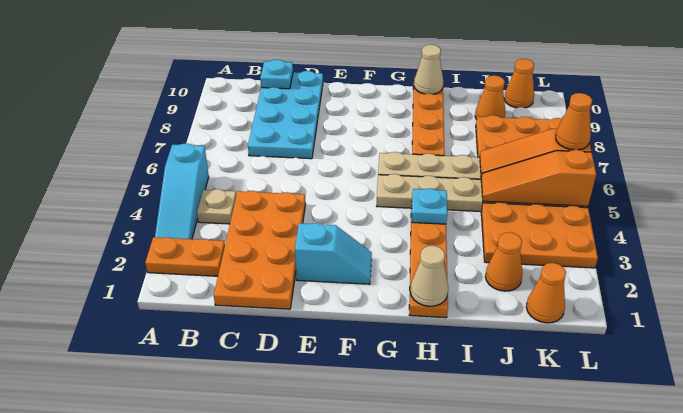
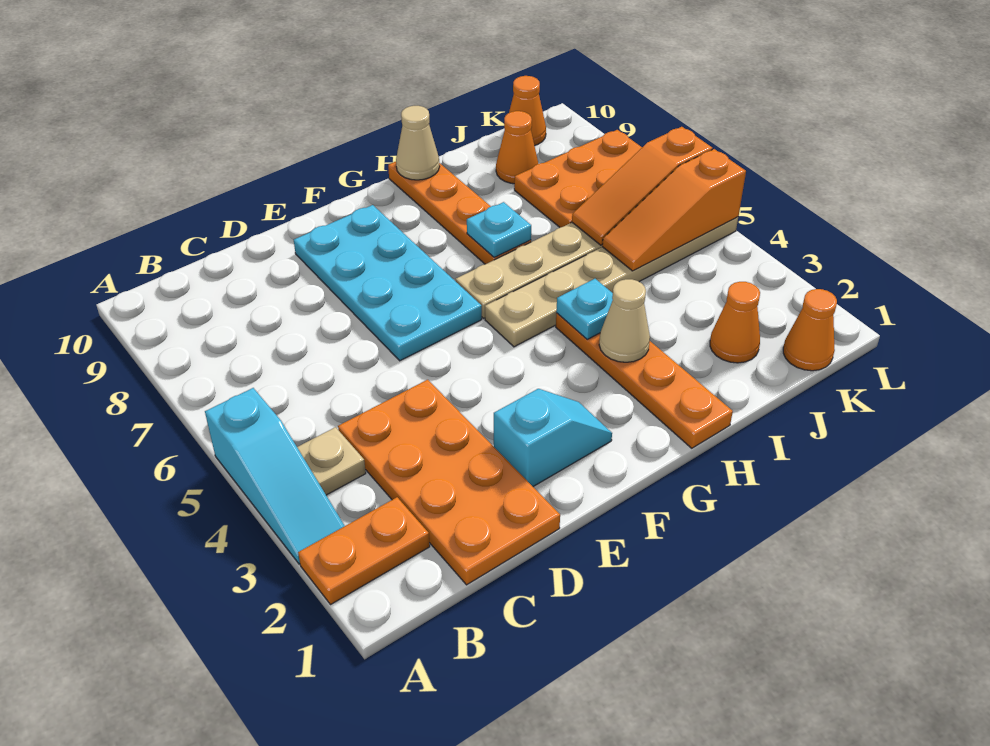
cyan plate C7:D10 level 1 -> cyan plate E6:F9 level 1
cyan plate C10 level 2 -> cyan plate H7 level 2
tan cone H1 level 2 -> tan cone H3 level 2
orange plate J3:L4 level 1 -> none
orange cone L6 level 3 -> none

